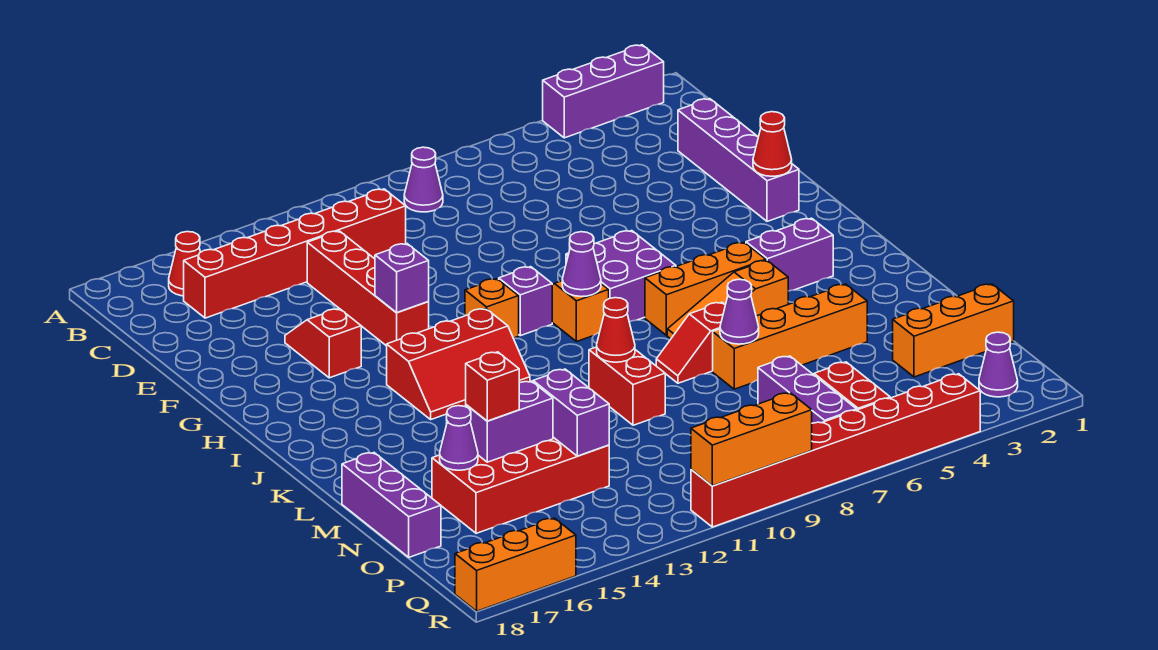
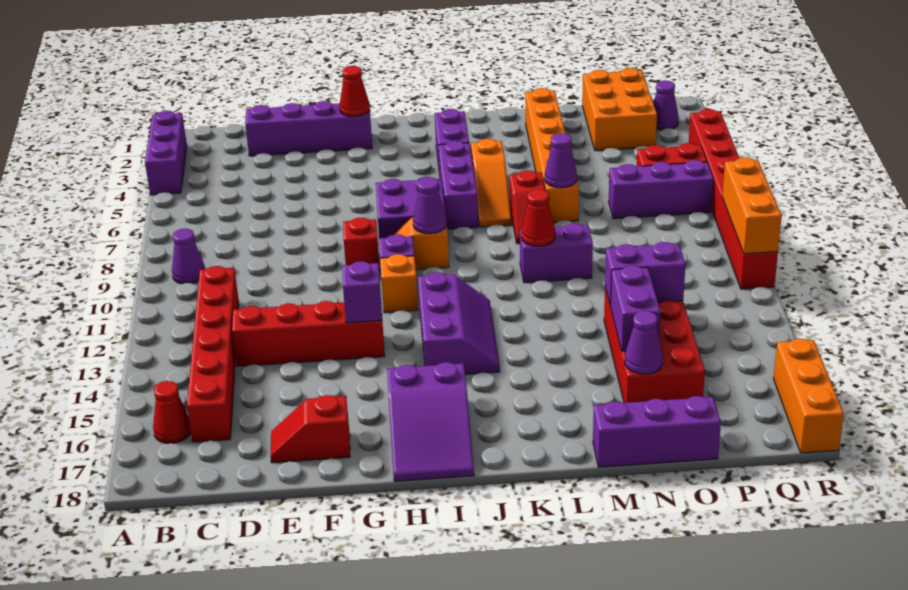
red slope F15:G15 level 1 top G -> red slope E17:F17 level 1 top F
none -> purple slope H16:I18 level 1 top 16
red slope I12:J14 level 1 top I -> purple slope I12:J14 level 1 top I
orange brick J5:J7 level 1 -> purple brick J5:J7 level 1
red brick L10:M10 level 1 -> purple brick L10:M10 level 1
orange brick M4:M7 level 1 -> orange brick M2:M7 level 1
red brick N15 level 3 -> red brick G9 level 1
orange brick O1:O3 level 1 -> orange brick O1:P3 level 1

